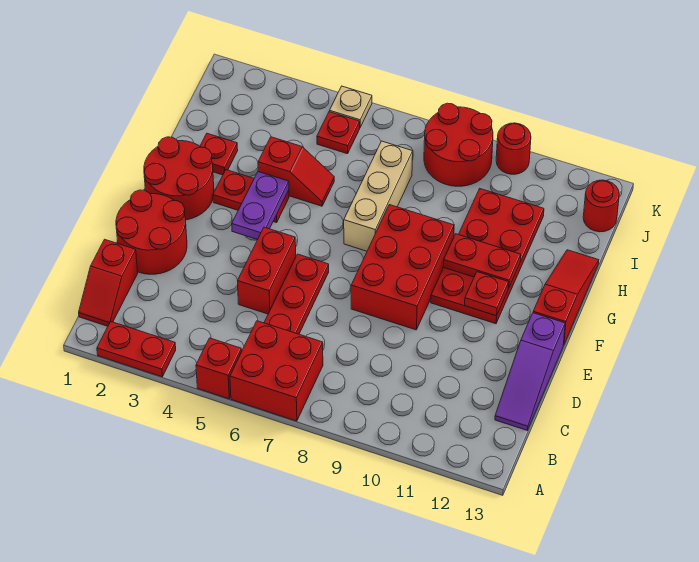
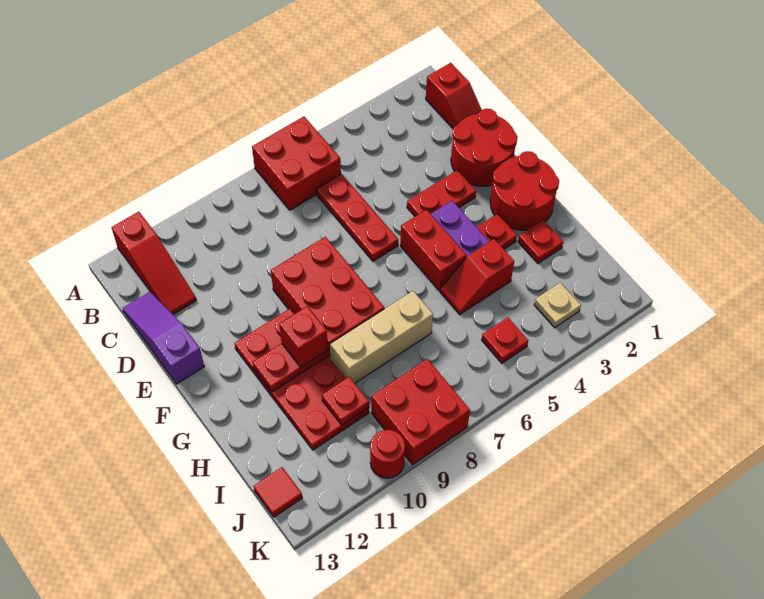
red plate A2:A3 level 1 -> red plate E3:E4 level 1
red brick A5 level 1 -> red brick G10 level 3
red slope B1:C1 level 1 top C -> red slope B1:C1 level 1 top B
red brick D5:E5 level 1 -> red brick F5:G5 level 1
red plate F11 level 2 -> red plate I10 level 2
red slope F13:H13 level 1 top F -> red slope A12:C12 level 1 top A
tan brick G7:I7 level 1 -> tan brick H7:H9 level 1
red round brick J8:K9 level 1 -> red brick J8:K9 level 1
red round brick J13 level 1 -> red tile J13 level 1
tan plate K5 level 1 -> tan plate J3 level 1

